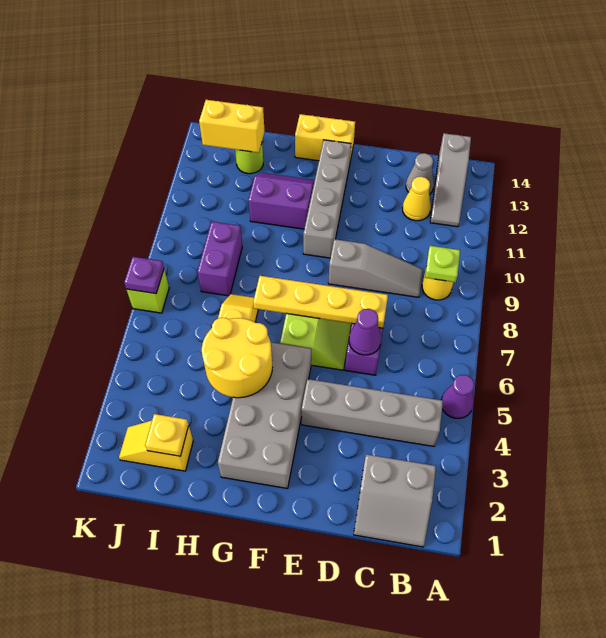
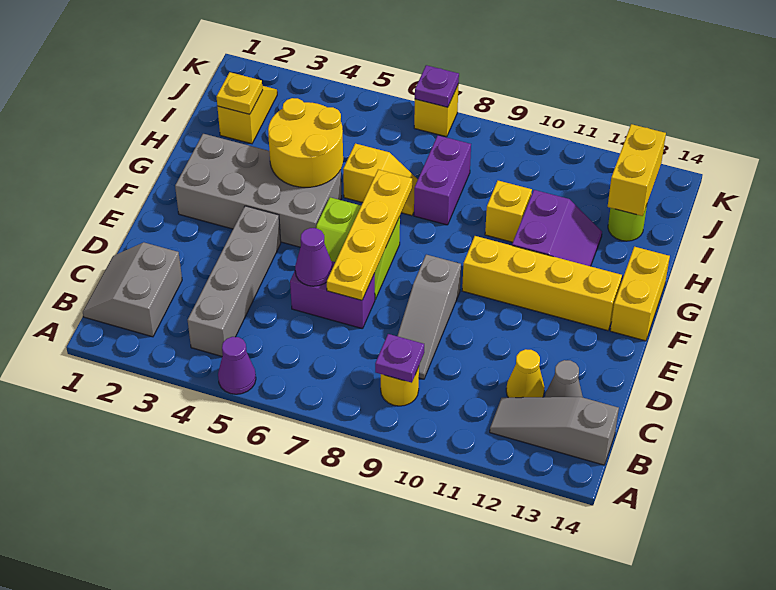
lime plate B9 level 2 -> purple plate B9 level 2
grey brick F10:F13 level 1 -> yellow brick F10:F13 level 1
none -> yellow brick H10 level 1
purple brick I8:I9 level 1 -> purple brick H8:I8 level 1
lime brick K7 level 1 -> yellow brick K7 level 1

